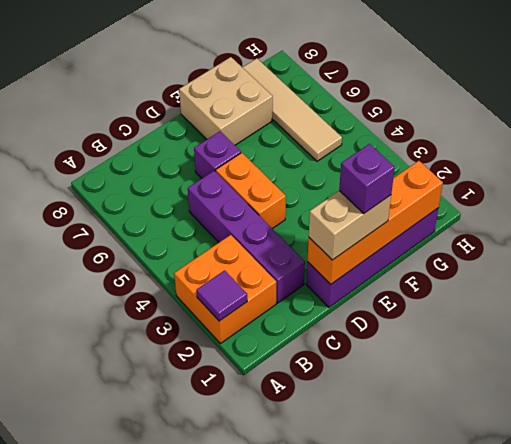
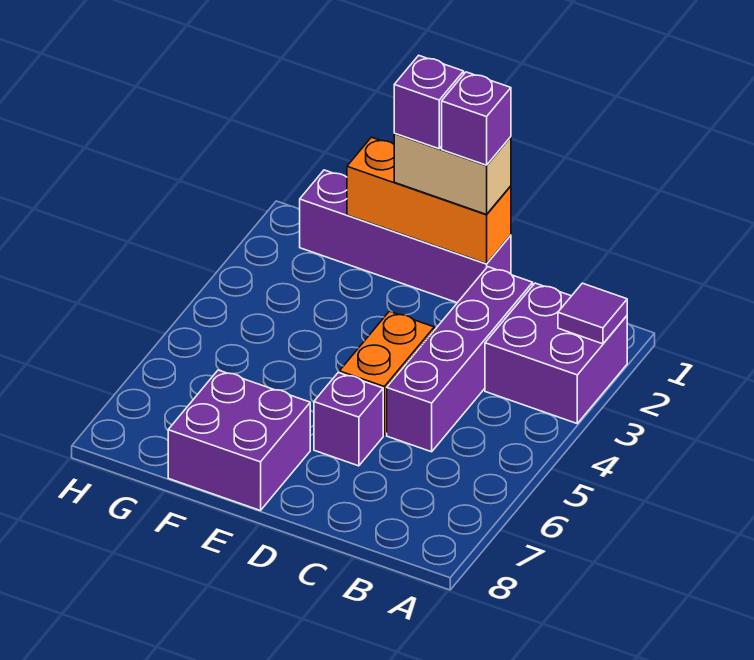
orange brick A2:B3 level 1 -> purple brick A2:B3 level 1
orange brick D1:G1 level 2 -> orange brick D1:F1 level 2
none -> purple brick D1 level 4
tan brick E7:F8 level 1 -> purple brick E7:F8 level 1
tan tile G5:G8 level 1 -> none

